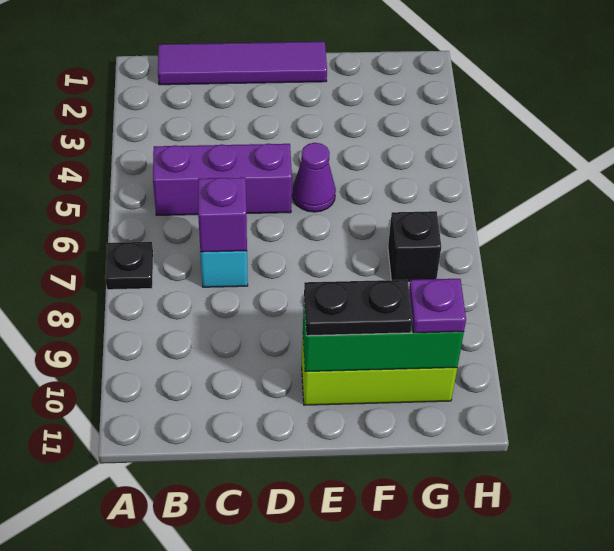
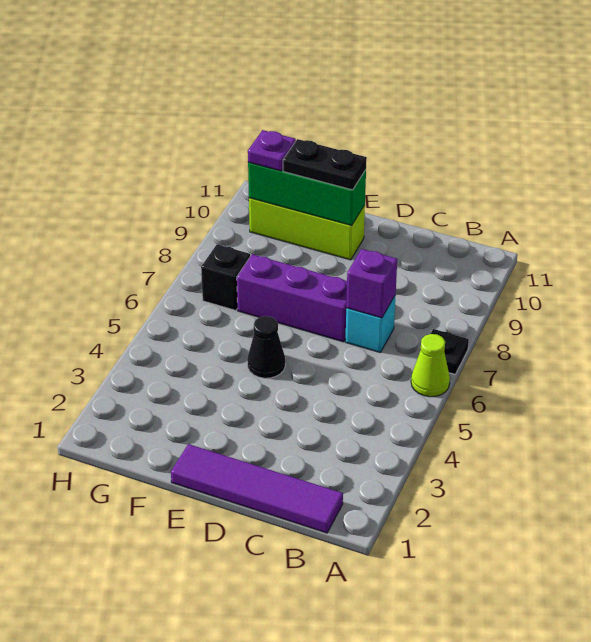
none -> lime cone A6 level 1
purple brick B5:D5 level 1 -> purple brick D7:F7 level 1
purple cone E5 level 1 -> black cone E5 level 1

